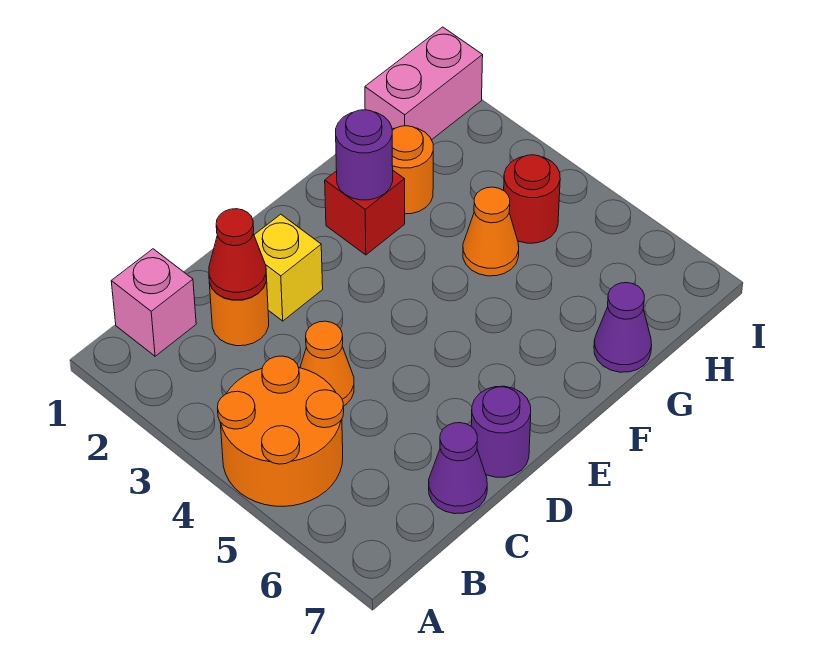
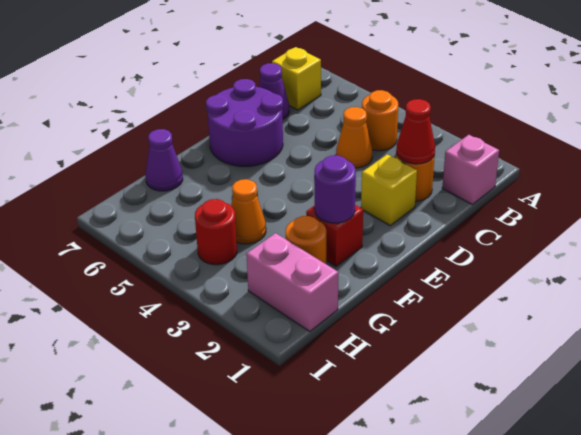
orange round brick A4:B5 level 1 -> orange round brick B4 level 1
none -> yellow brick B7 level 1
purple round brick D7 level 1 -> purple round brick D6:E7 level 1
pink brick H1:I1 level 1 -> pink brick H1:H2 level 1

